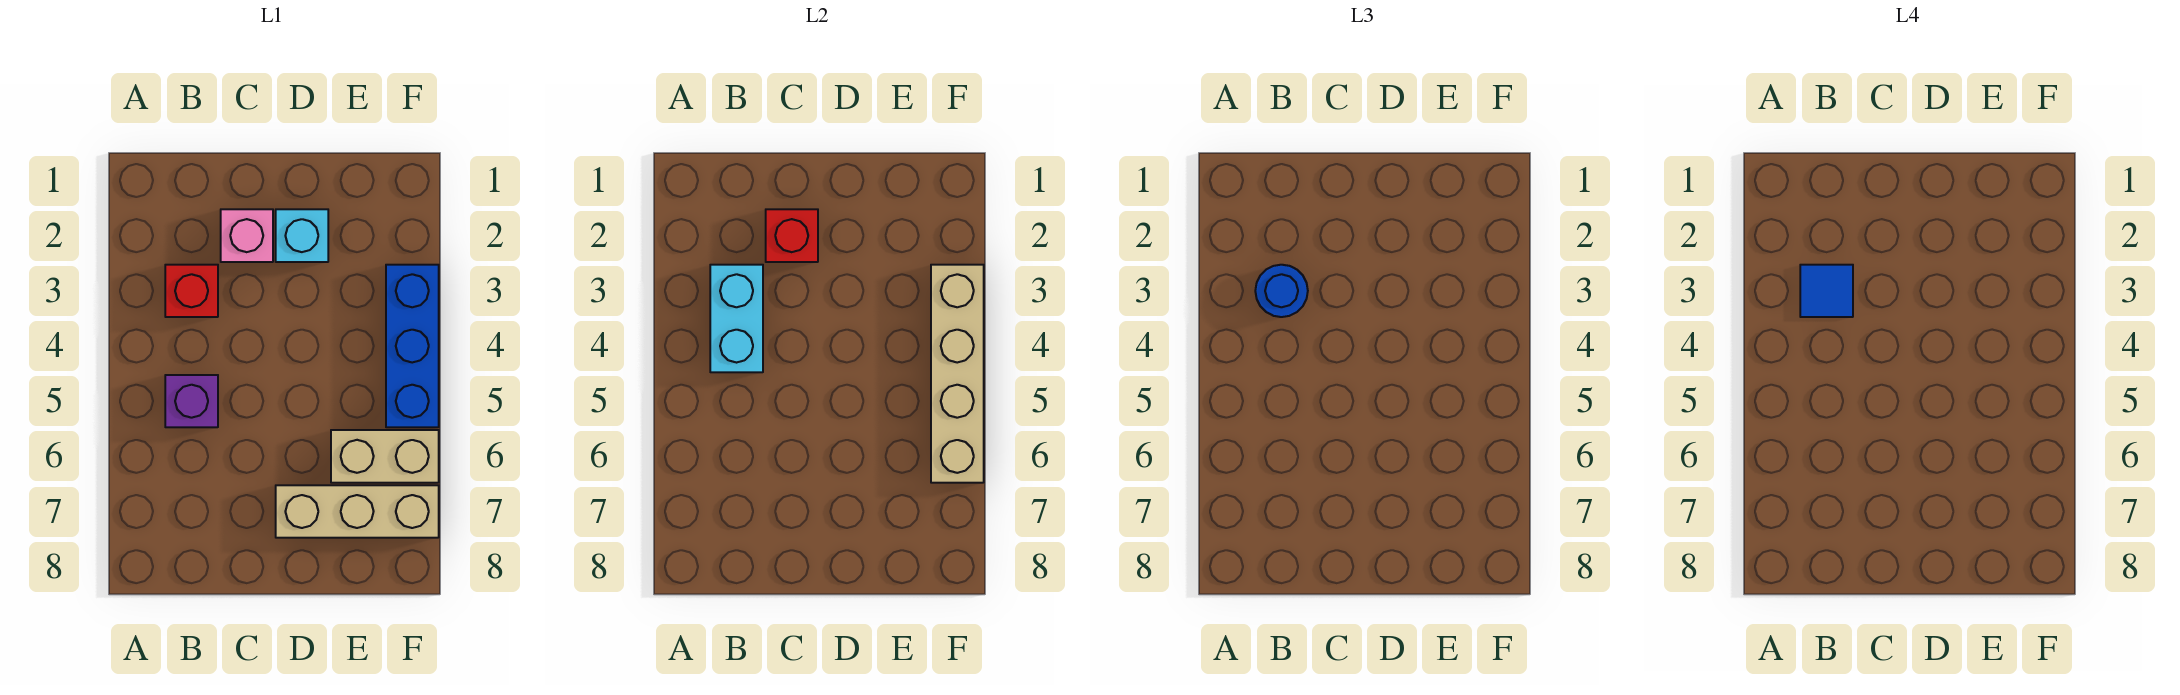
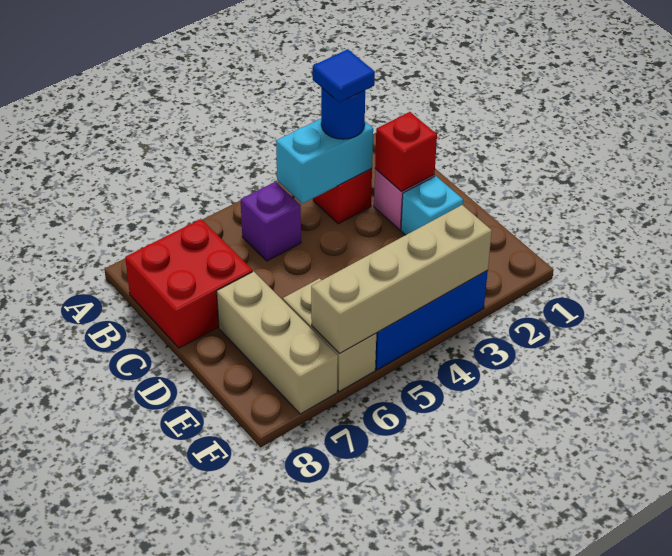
none -> red brick B7:C8 level 1

